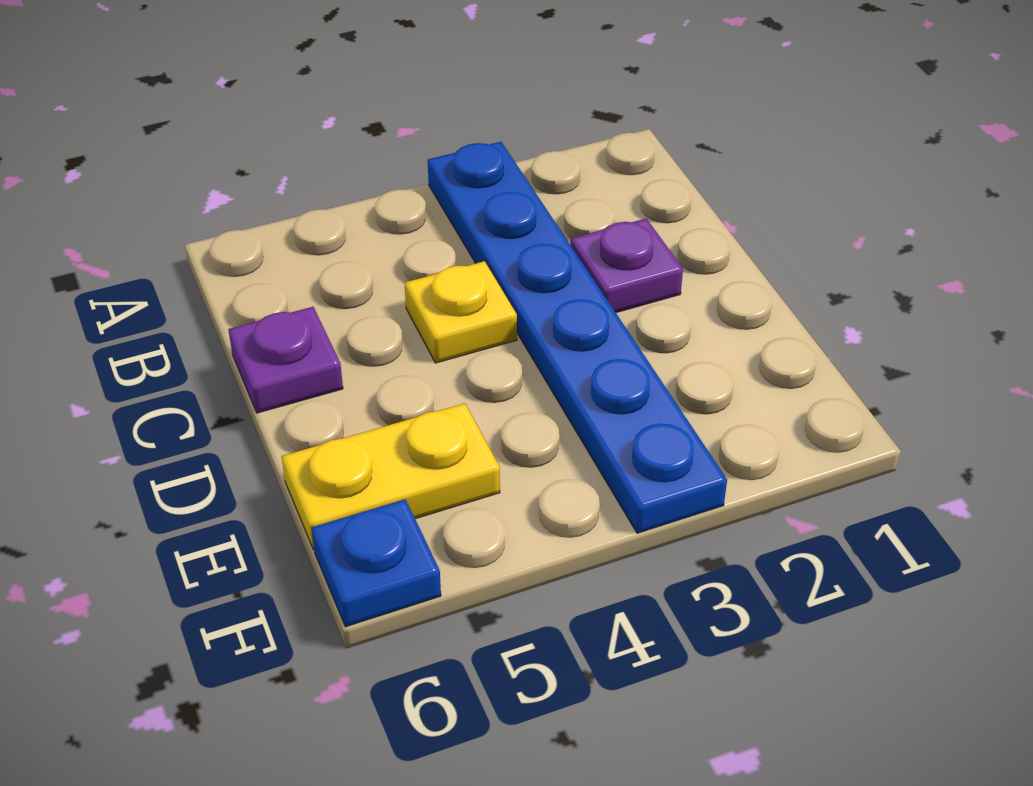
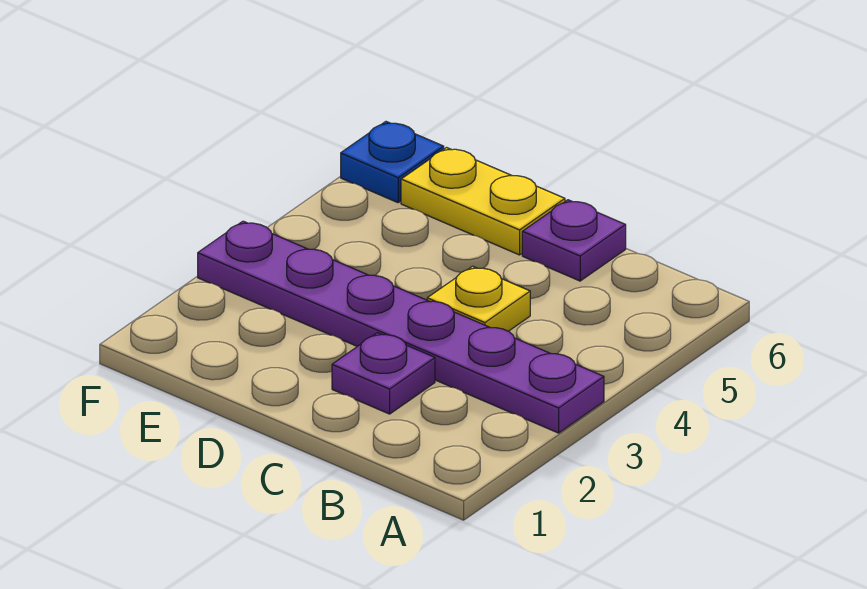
blue plate A3:F3 level 1 -> purple plate A3:F3 level 1
yellow plate E5:E6 level 1 -> yellow plate D6:E6 level 1

